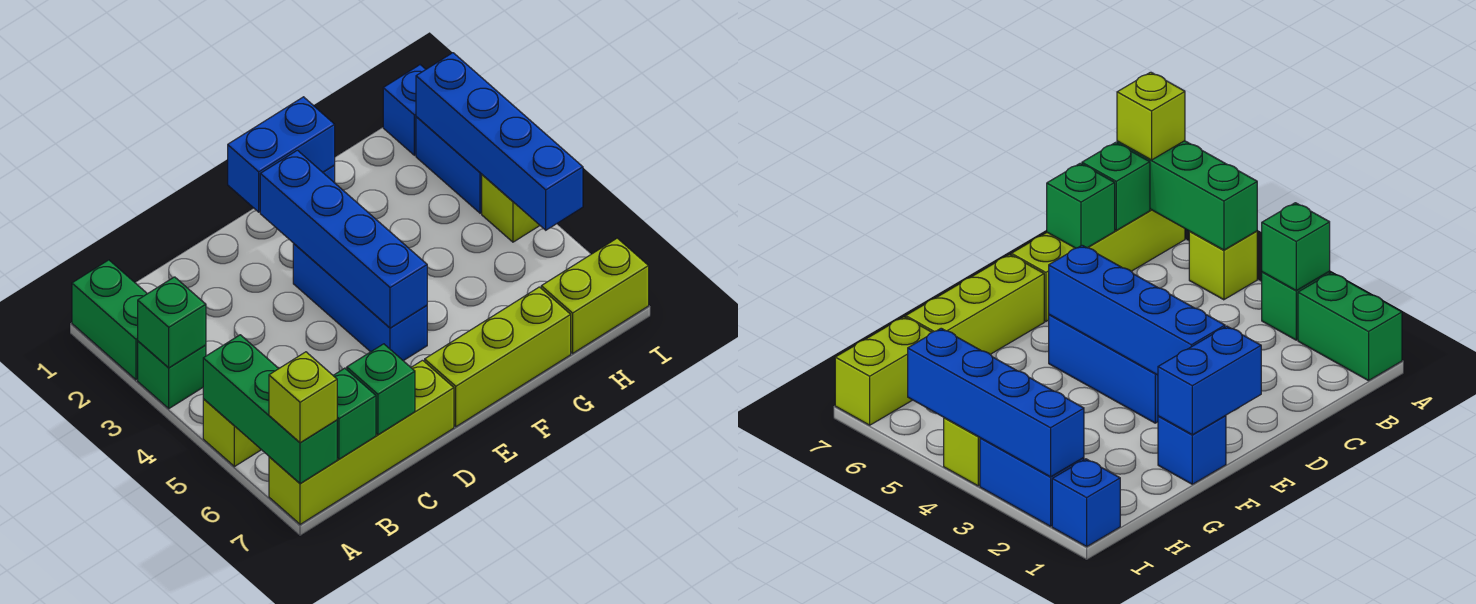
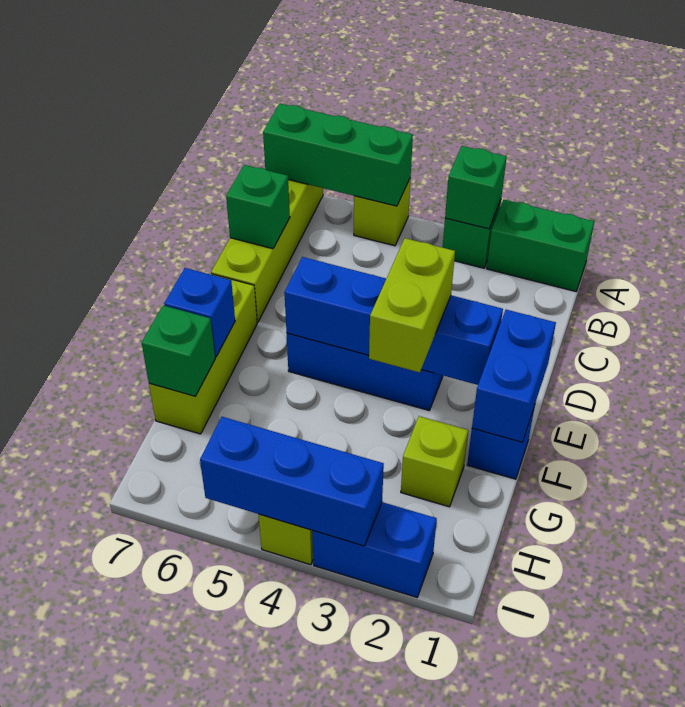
lime brick A7 level 3 -> lime brick G2 level 1
green brick B7 level 2 -> green brick G7 level 2
lime brick H7:I7 level 1 -> lime brick E3:F3 level 3
blue brick I1 level 1 -> blue brick F7 level 2
blue brick I2:I5 level 2 -> blue brick I3:I5 level 2

